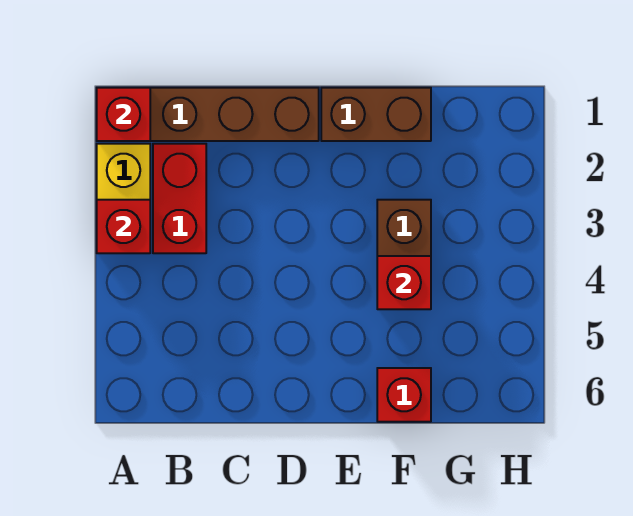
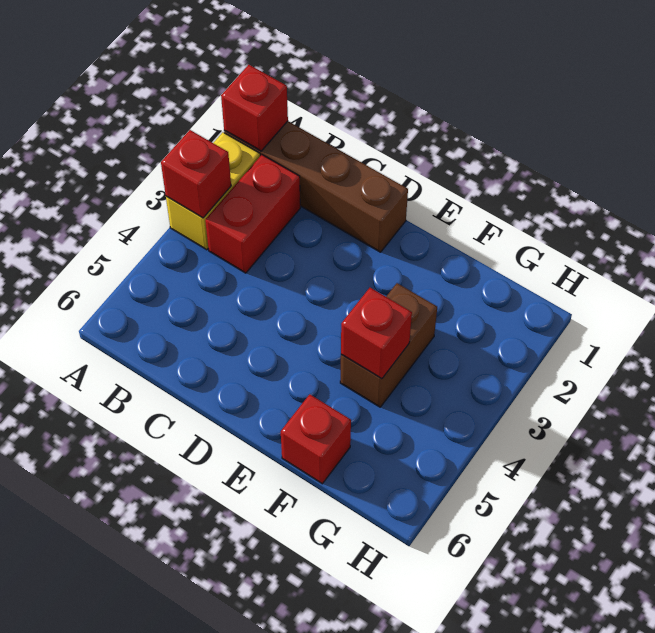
brown brick E1:F1 level 1 -> none

